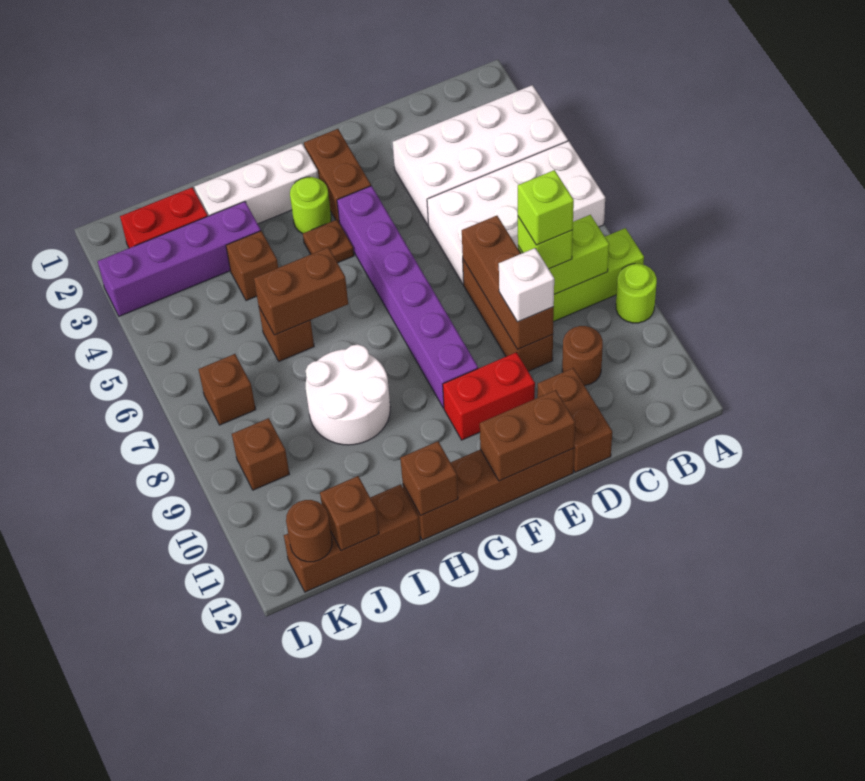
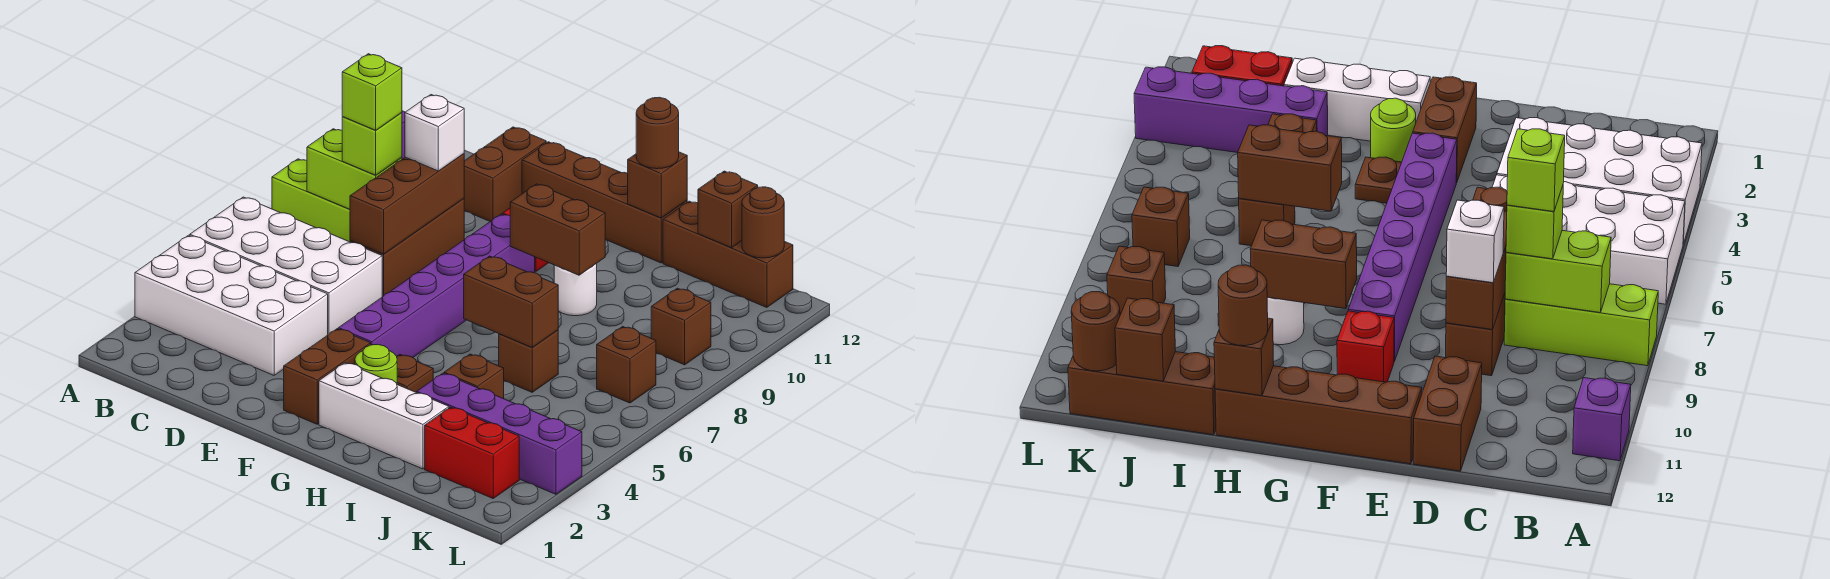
lime round brick A9 level 1 -> none
none -> purple brick A11 level 1
brown round brick C10 level 1 -> brown round brick H12 level 3
red brick E10:F10 level 1 -> red brick F10 level 1
brown brick E12:F12 level 2 -> brown brick G9:H9 level 2
white round brick H8:I9 level 1 -> white round brick H9 level 1

